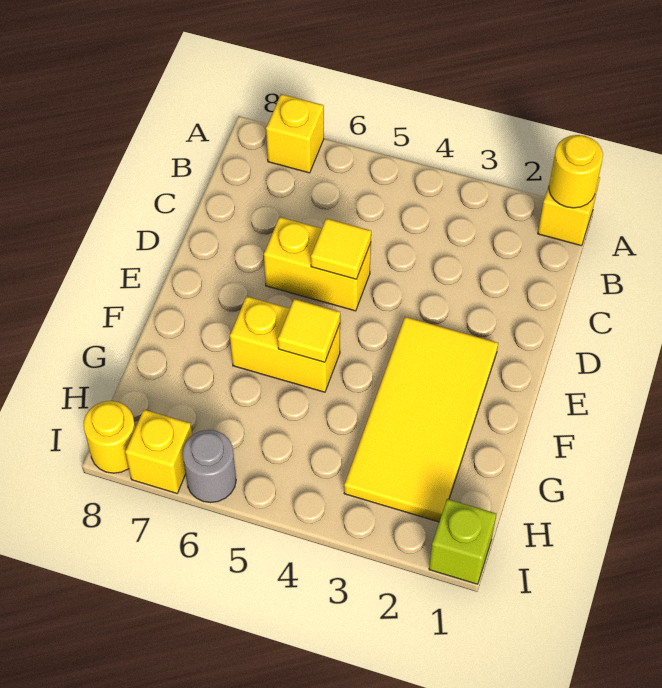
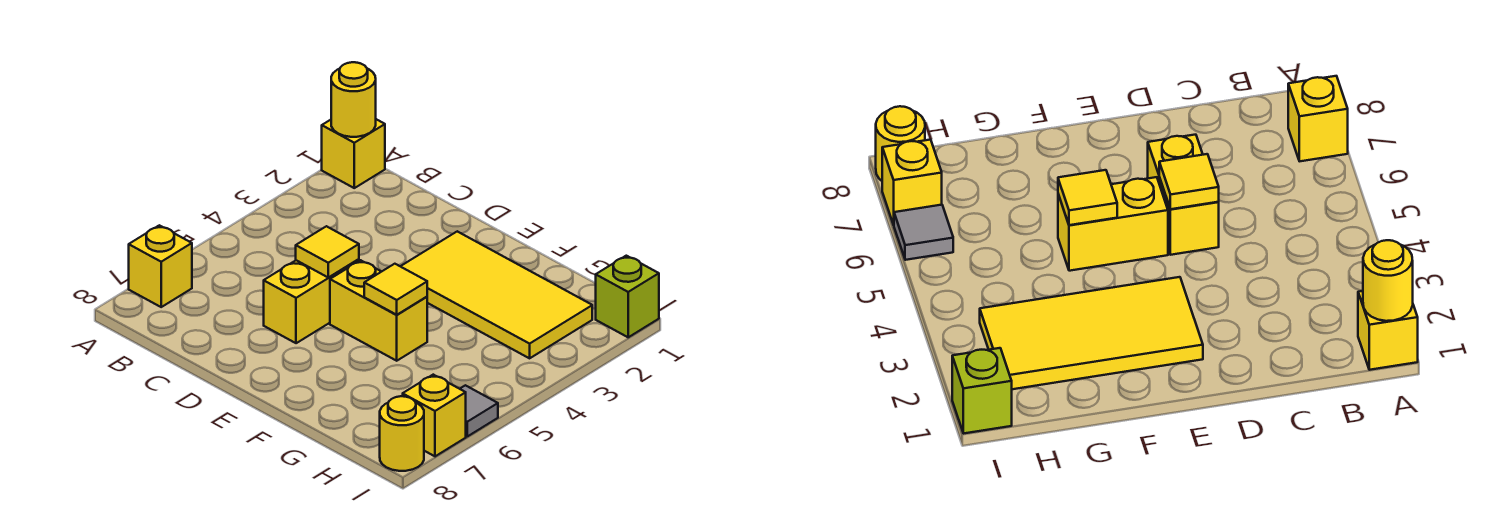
yellow brick F5:F6 level 1 -> yellow brick E5:F5 level 1
grey round brick I6 level 1 -> grey tile I6 level 1

